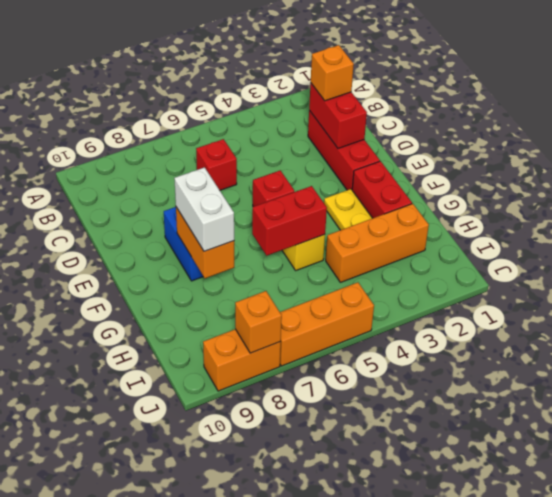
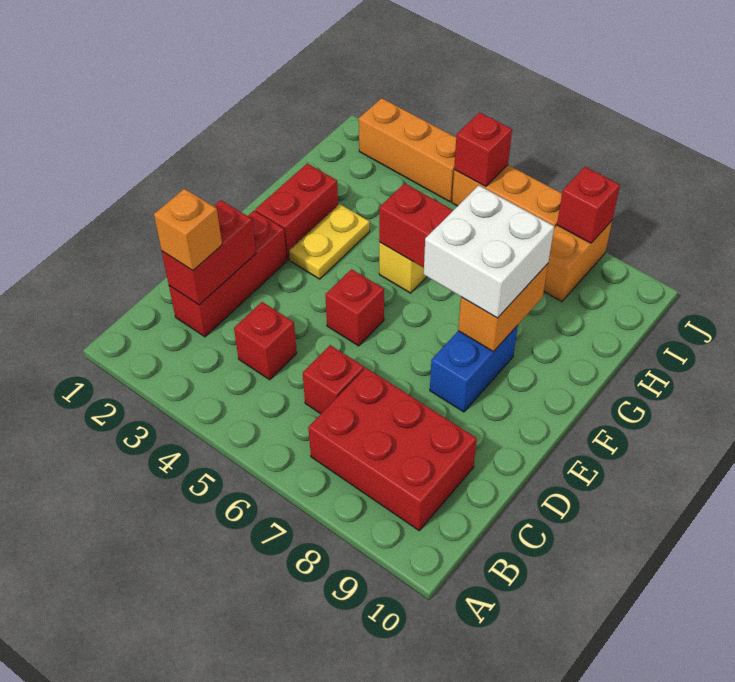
none -> red brick B7:C9 level 1
none -> red brick C4 level 1
white brick F8:G8 level 3 -> white brick F7:G8 level 3
orange brick H2:H4 level 1 -> orange brick J2:J4 level 1
none -> red brick J5 level 2
orange brick J8:J9 level 1 -> orange brick I8:J8 level 1
orange brick J8 level 2 -> red brick J8 level 2

